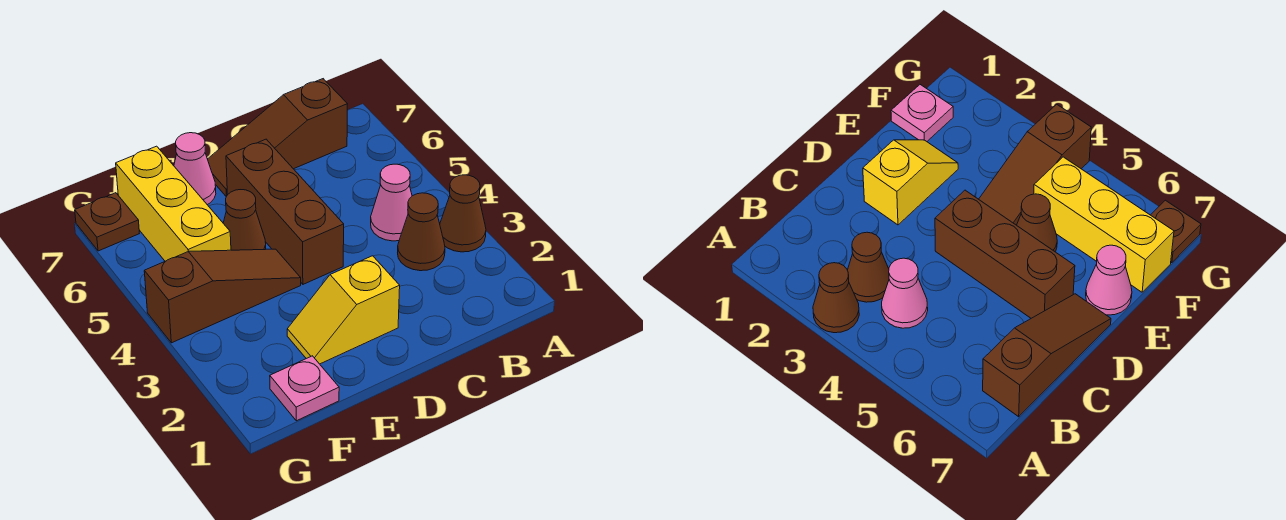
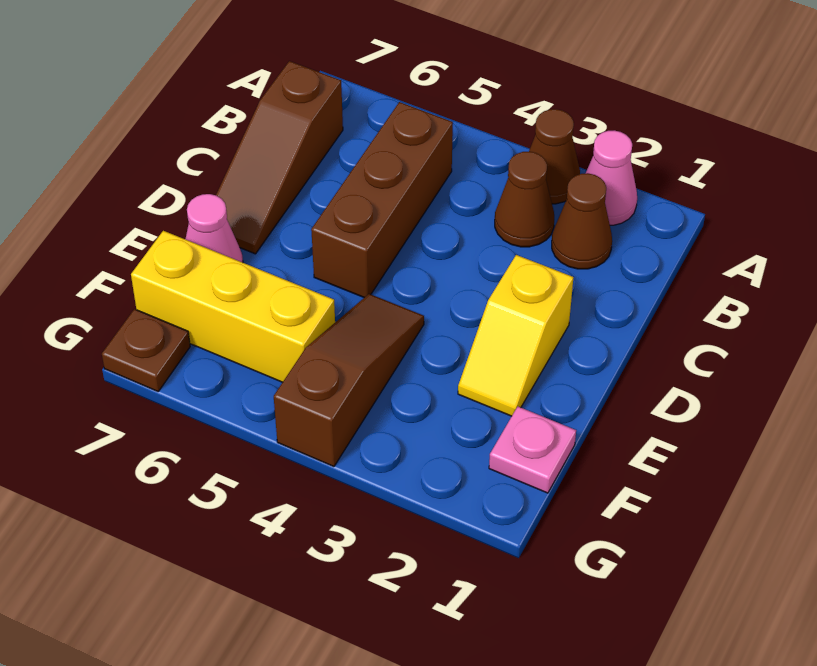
pink cone B4 level 1 -> pink cone A2 level 1
brown brick D4:D6 level 1 -> brown brick B5:D5 level 1
brown cone E5 level 1 -> brown cone B2 level 1

